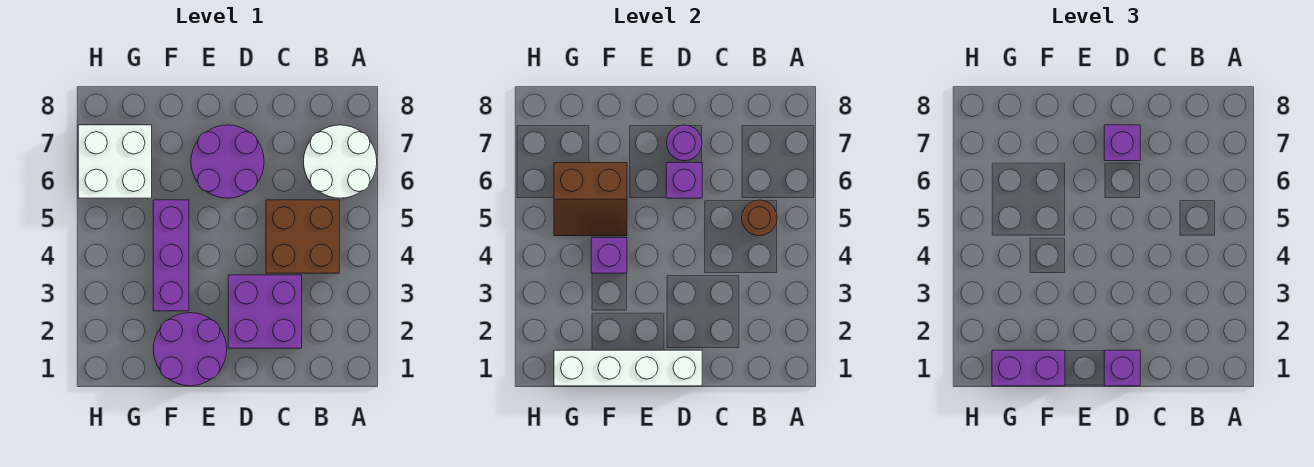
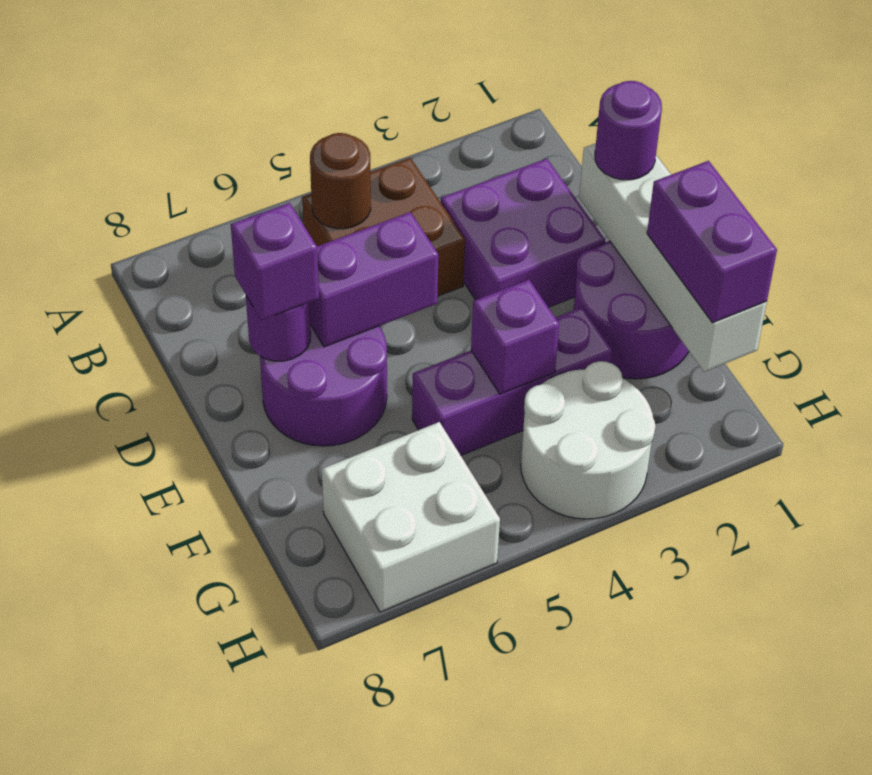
white round brick A6:B7 level 1 -> white round brick G3:H4 level 1
purple brick D1 level 3 -> purple round brick D1 level 3
purple brick D6 level 2 -> purple brick D5:D6 level 2
brown slope F5:G6 level 2 top 6 -> none

